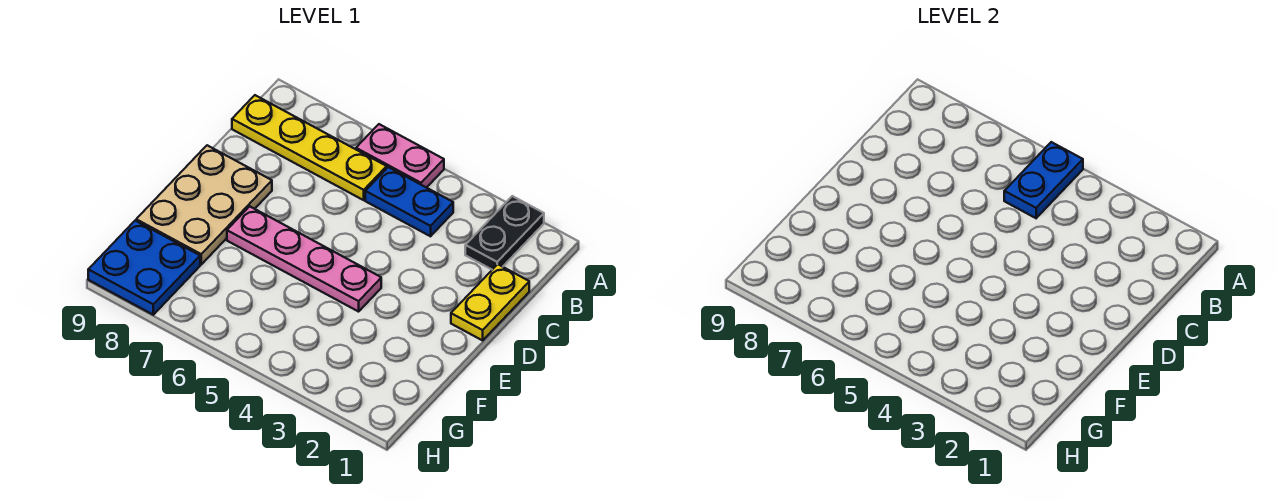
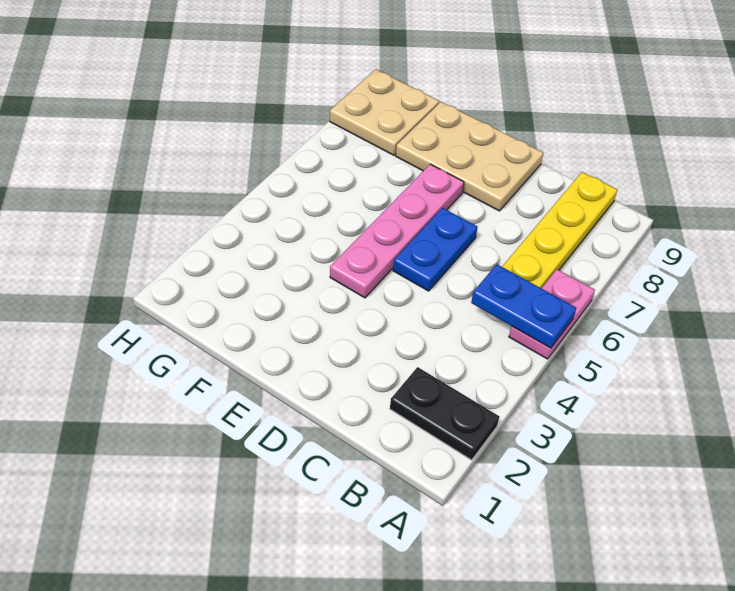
blue plate B4:B5 level 1 -> blue plate D5:D6 level 1
yellow plate C1:D1 level 1 -> none
blue plate G8:H9 level 1 -> tan plate G8:H9 level 1

